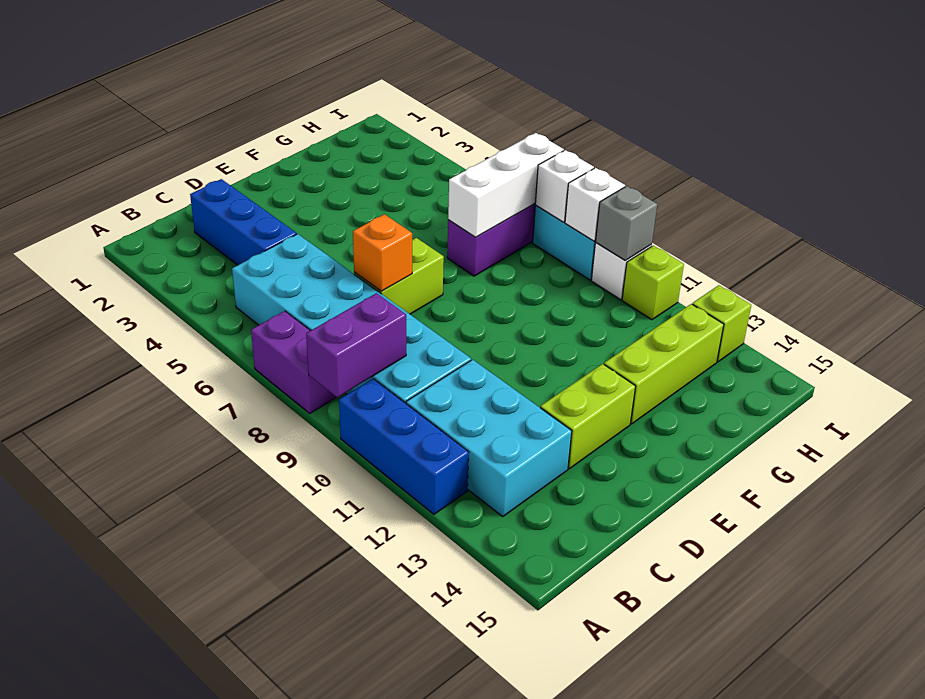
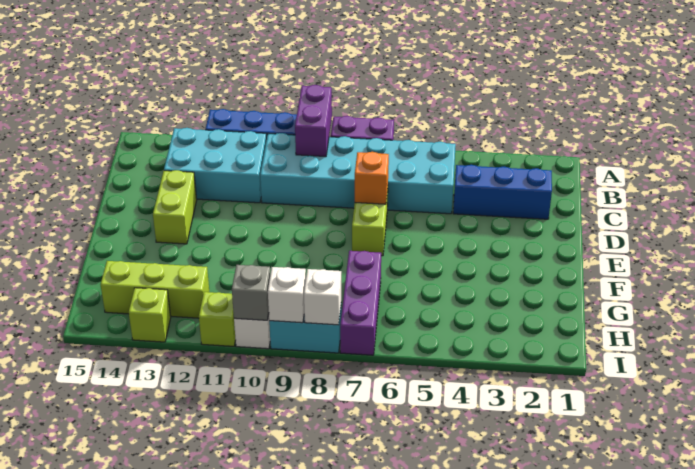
lime brick F13:H13 level 1 -> lime brick H12:H14 level 1
white brick G7:I7 level 2 -> none

